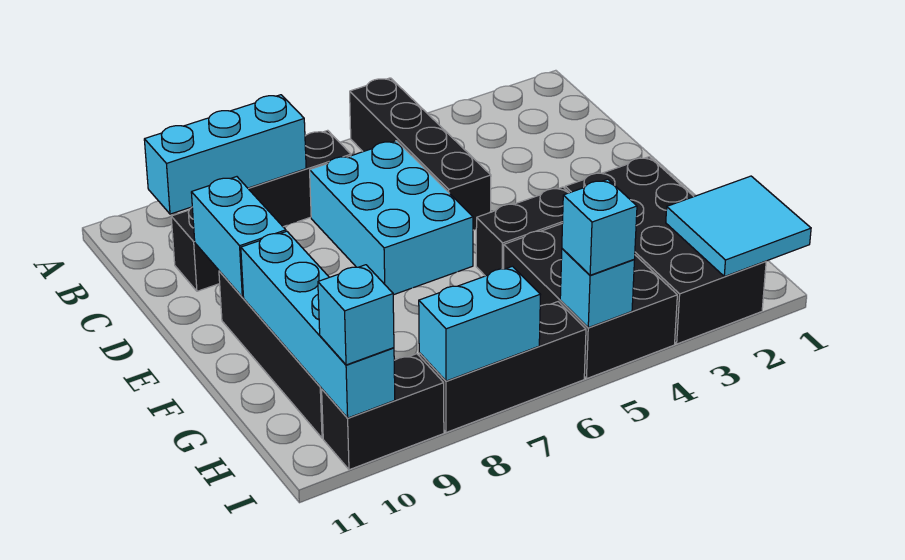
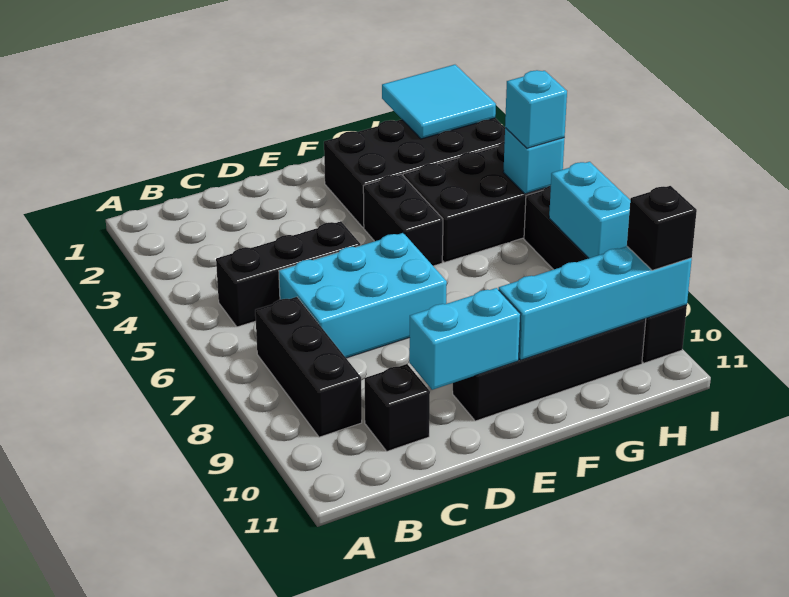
black brick A5:D5 level 1 -> black brick B5:D5 level 1
cyan brick B8:B10 level 2 -> none
cyan brick I10 level 3 -> black brick I10 level 3

